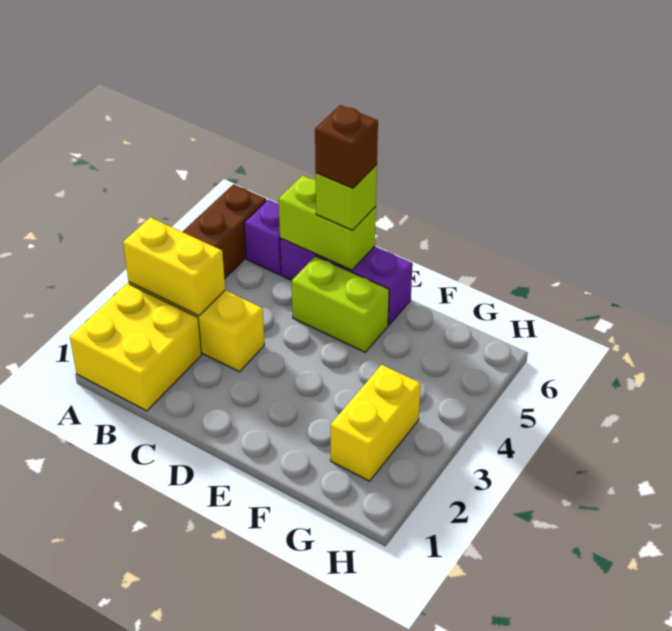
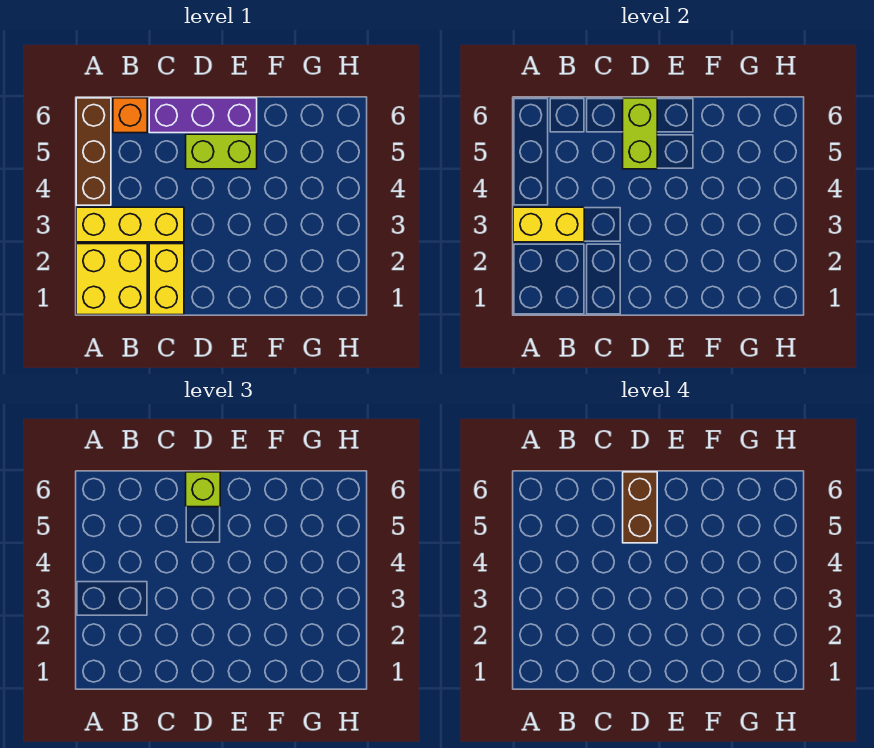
purple brick B6 level 1 -> orange brick B6 level 1
lime brick C6:D6 level 2 -> lime brick D5:D6 level 2
brown brick D6 level 4 -> brown brick D5:D6 level 4
yellow brick G2:G3 level 1 -> yellow brick C1:C2 level 1

